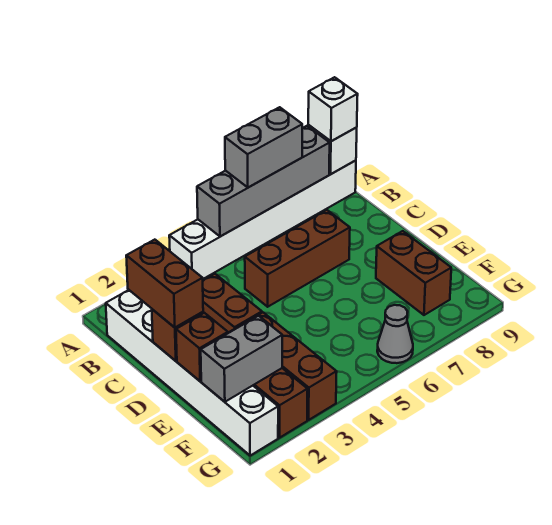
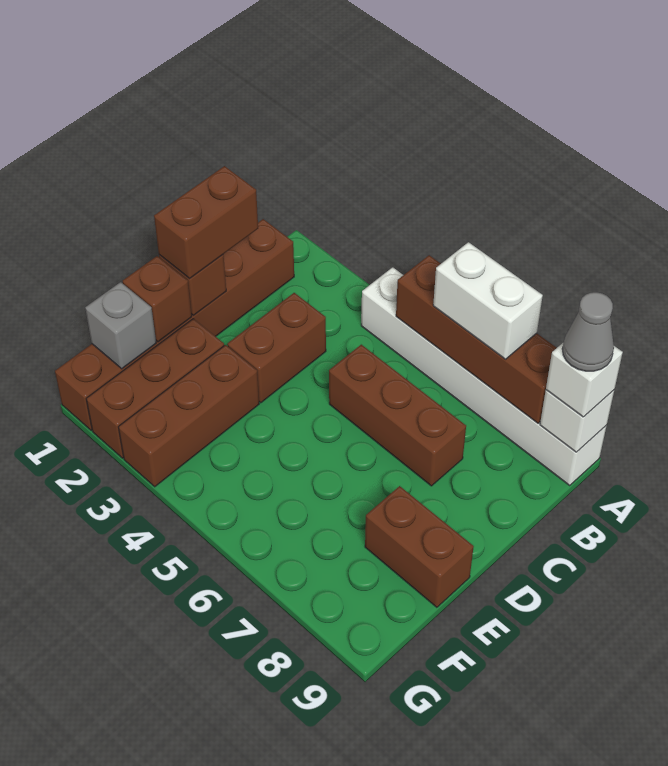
grey brick A5:A8 level 2 -> brown brick A5:A8 level 2
grey brick A6:A7 level 3 -> white brick A6:A7 level 3
white brick B1:G1 level 1 -> brown brick B1:G1 level 1
brown brick E8:F8 level 1 -> brown brick E8:E9 level 1
grey brick F1:F2 level 2 -> grey brick F1 level 2
grey cone G6 level 1 -> grey cone A9 level 4

